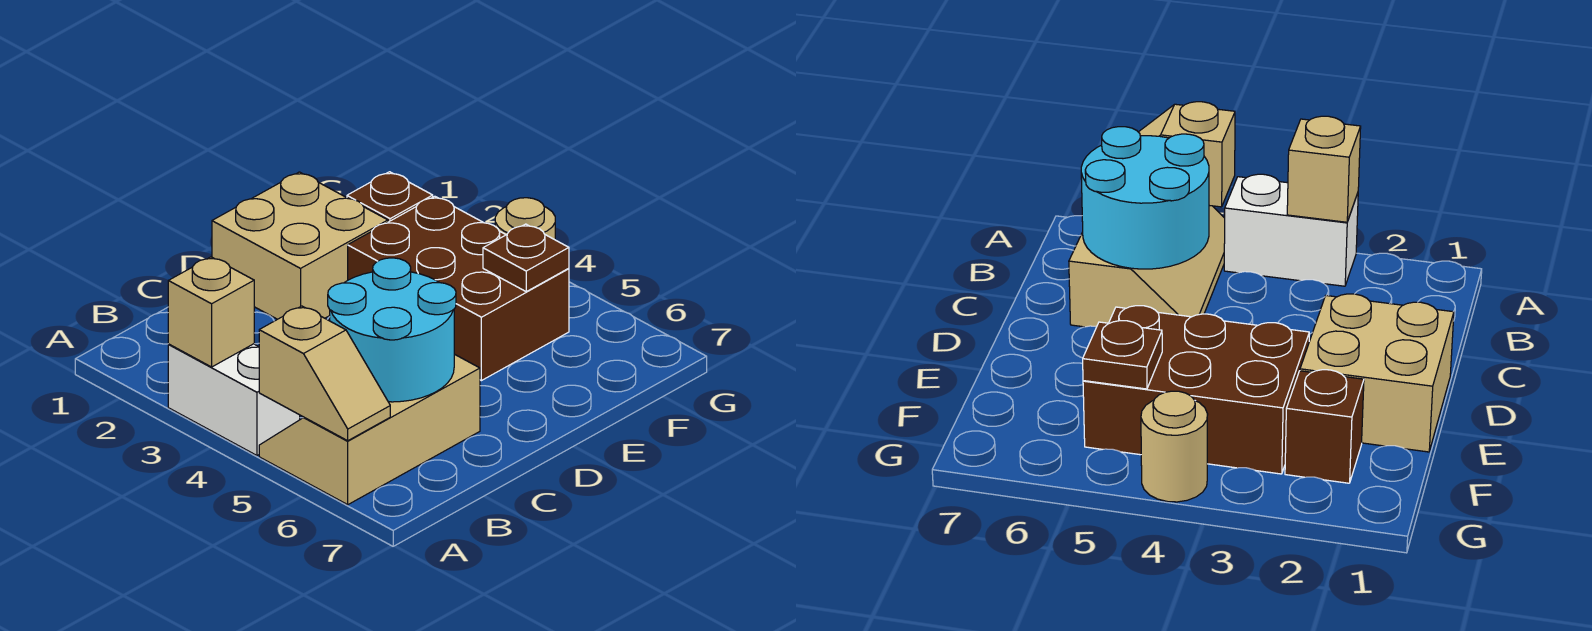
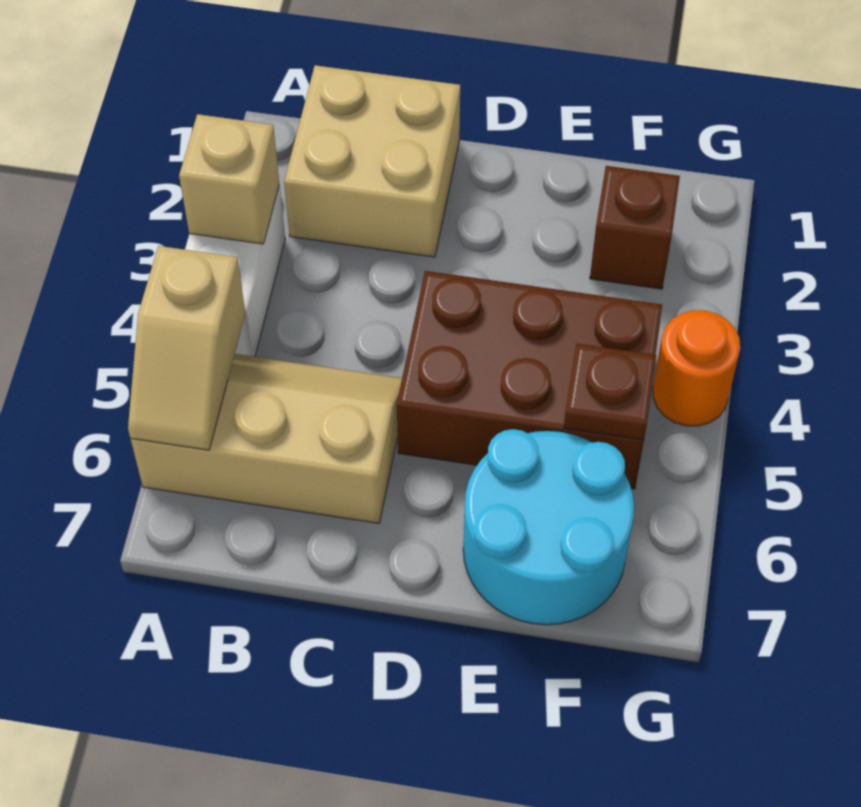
cyan round brick B5:C6 level 2 -> cyan round brick E6:F7 level 1
tan brick D1:E2 level 1 -> tan brick B1:C2 level 1
brown brick E3:F5 level 1 -> brown brick D4:F5 level 1
tan round brick G4 level 1 -> orange round brick G4 level 1

